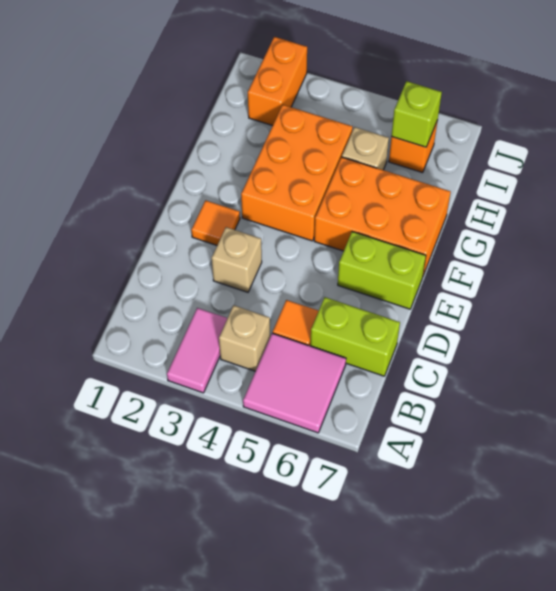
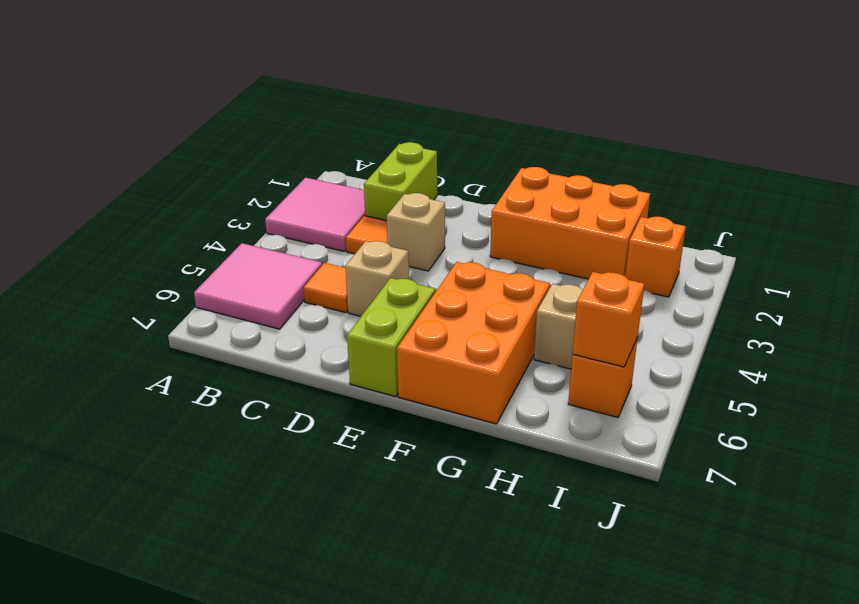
pink tile A3:B3 level 1 -> pink tile A2:B3 level 1
tan brick B4 level 1 -> tan brick D5 level 1
lime brick C6:C7 level 1 -> lime brick C1:C2 level 1
orange tile E2 level 1 -> orange tile C3 level 1
orange brick F3:H4 level 1 -> orange brick F1:H2 level 1
orange brick I2:J2 level 1 -> orange brick I2 level 1
lime brick I6 level 2 -> orange brick I6 level 2

